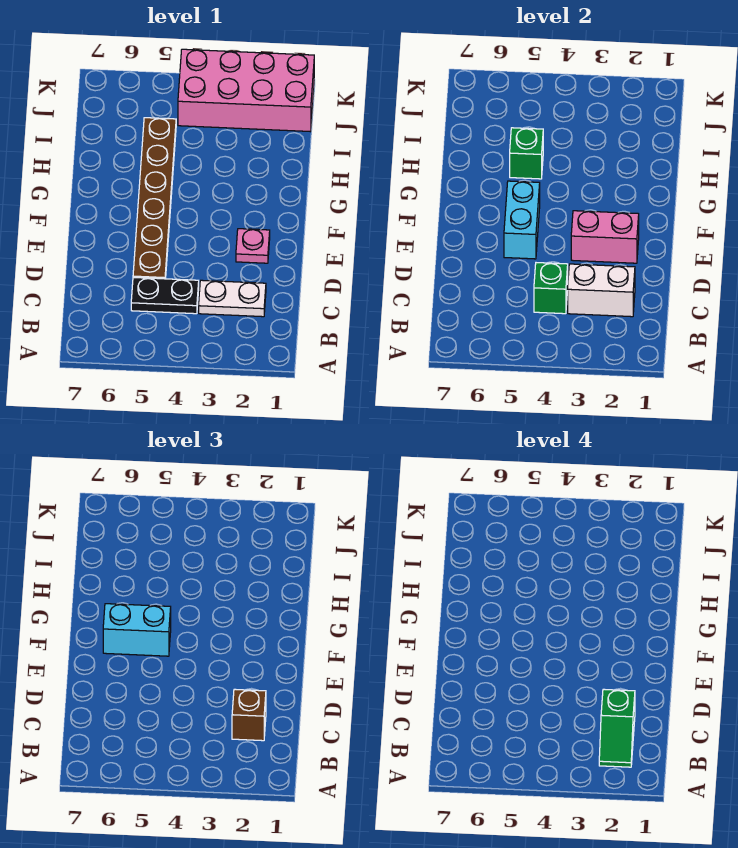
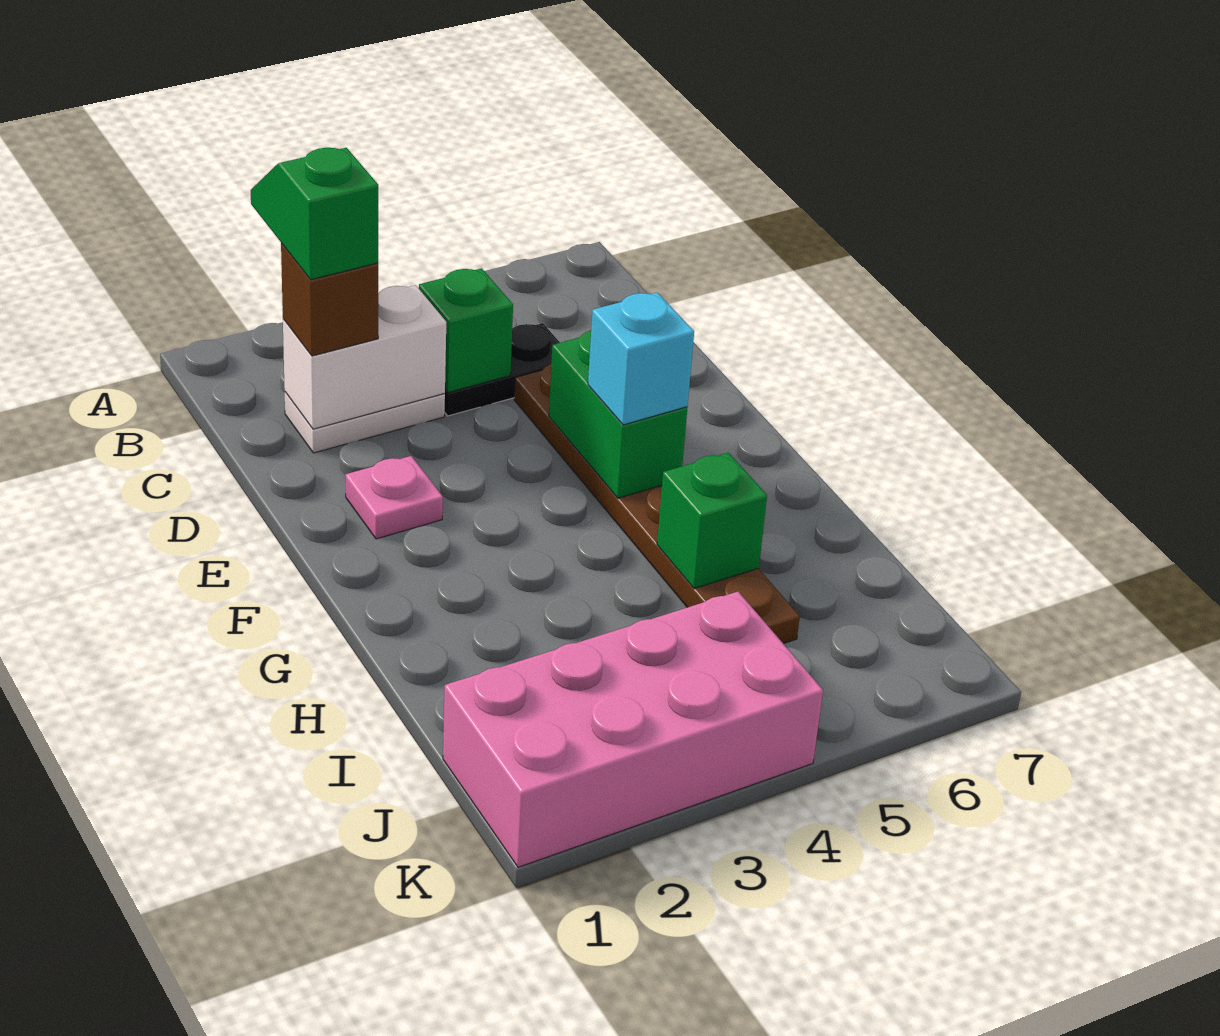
pink brick E2:E3 level 2 -> none
cyan brick E5:F5 level 2 -> green brick E5:F5 level 2
cyan brick F5:F6 level 3 -> cyan brick F5 level 3

